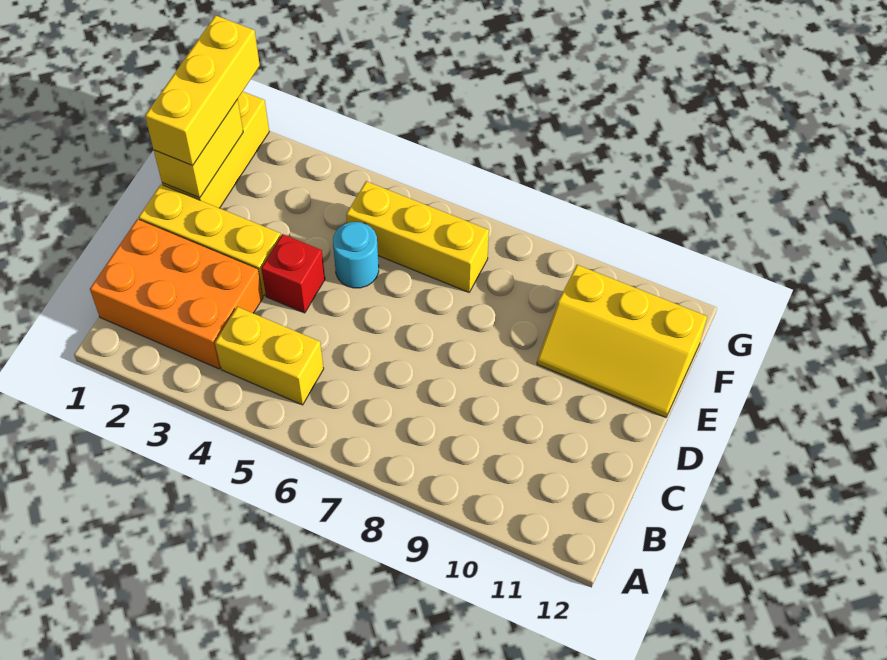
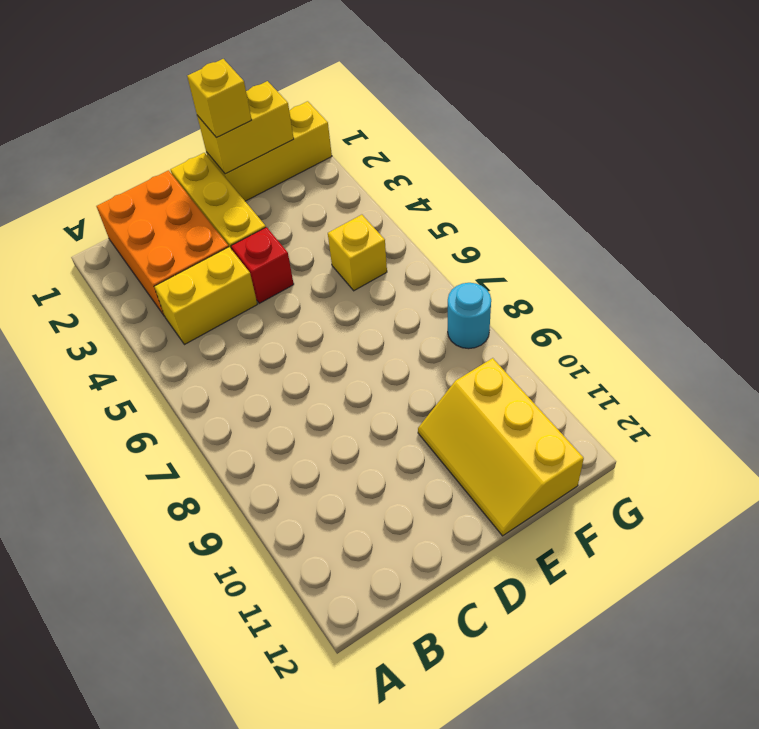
yellow brick B4:B5 level 1 -> yellow brick B4:C4 level 1
yellow brick E1:G1 level 3 -> yellow brick E1 level 3
cyan round brick E5 level 1 -> cyan round brick G8 level 1
yellow brick F5:F7 level 1 -> yellow brick F5 level 1

